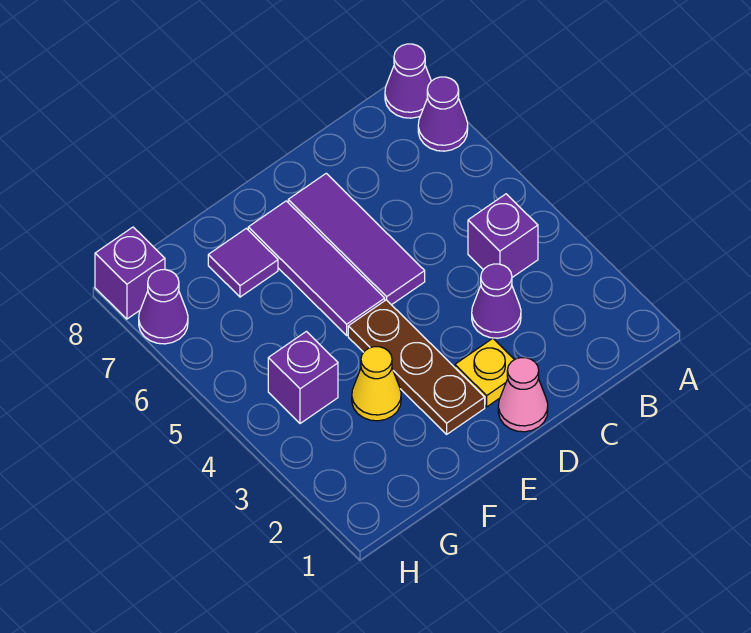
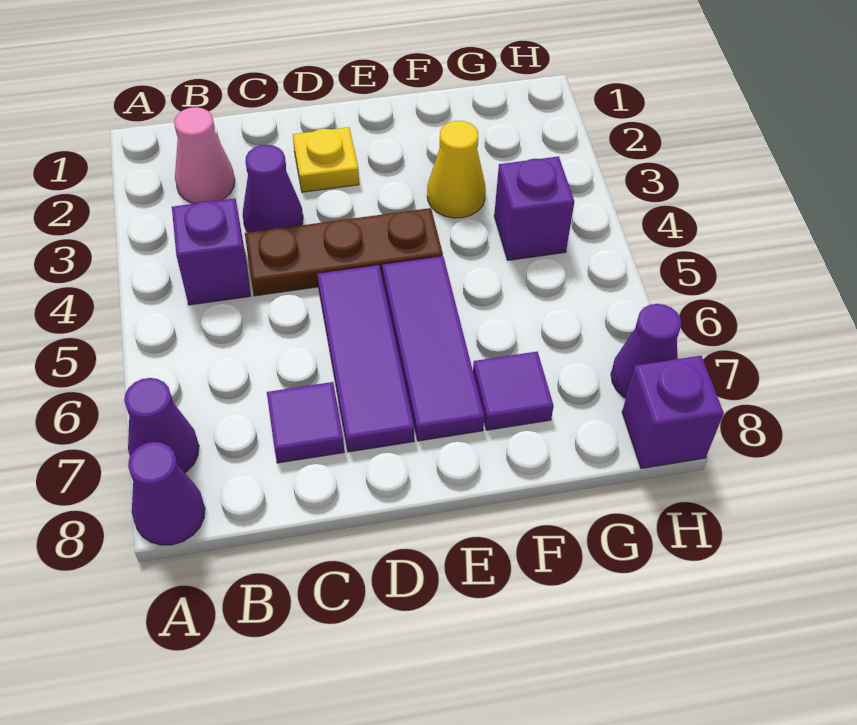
none -> purple tile C7 level 1
pink cone D1 level 1 -> pink cone B2 level 1
brown plate E2:E4 level 1 -> brown plate C4:E4 level 1

